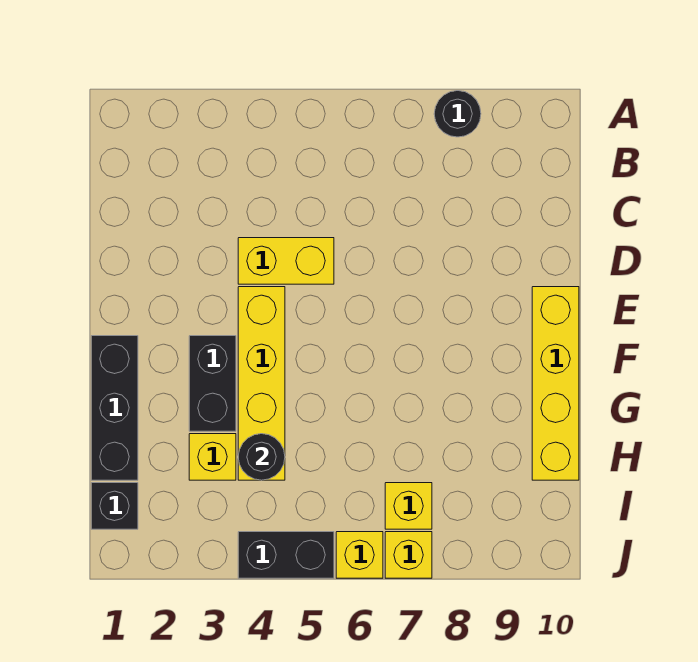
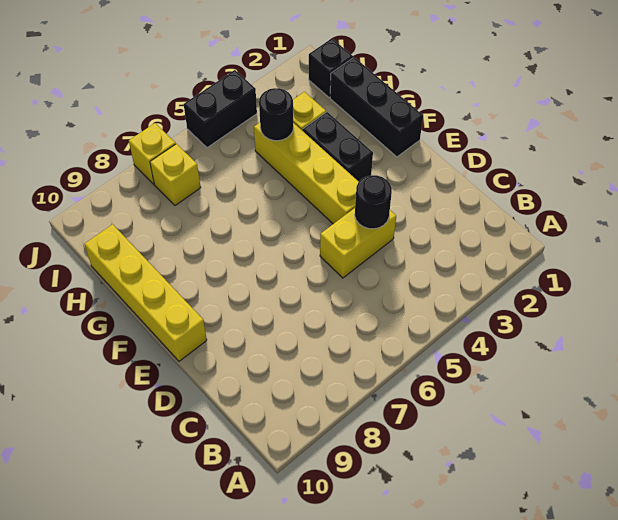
black round brick A8 level 1 -> black round brick D4 level 2
yellow brick J6 level 1 -> none

